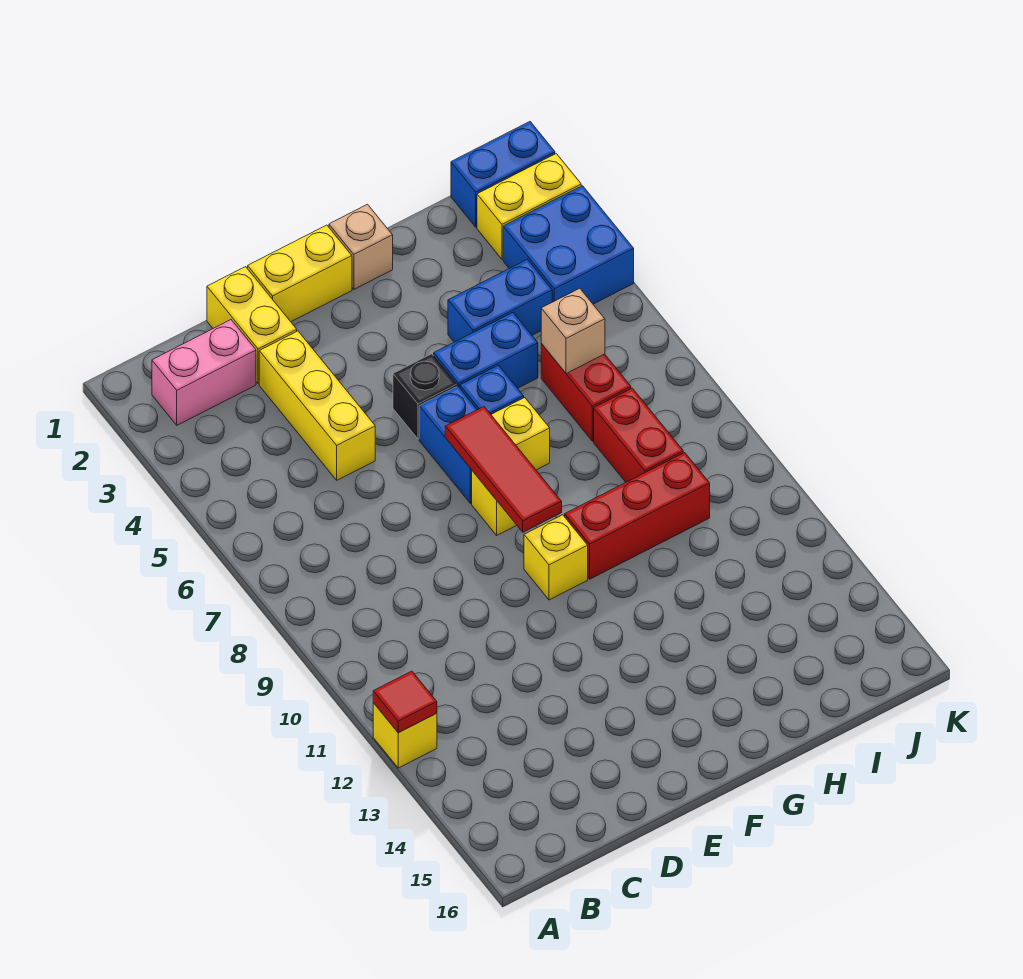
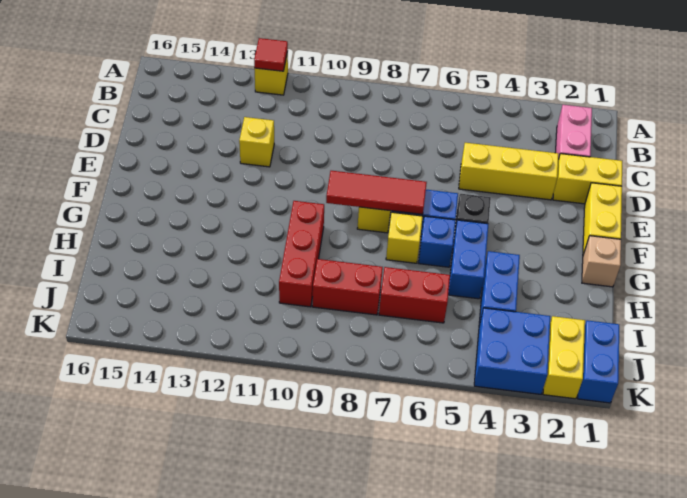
yellow brick F10 level 1 -> yellow brick D12 level 1
tan brick I6 level 2 -> none

